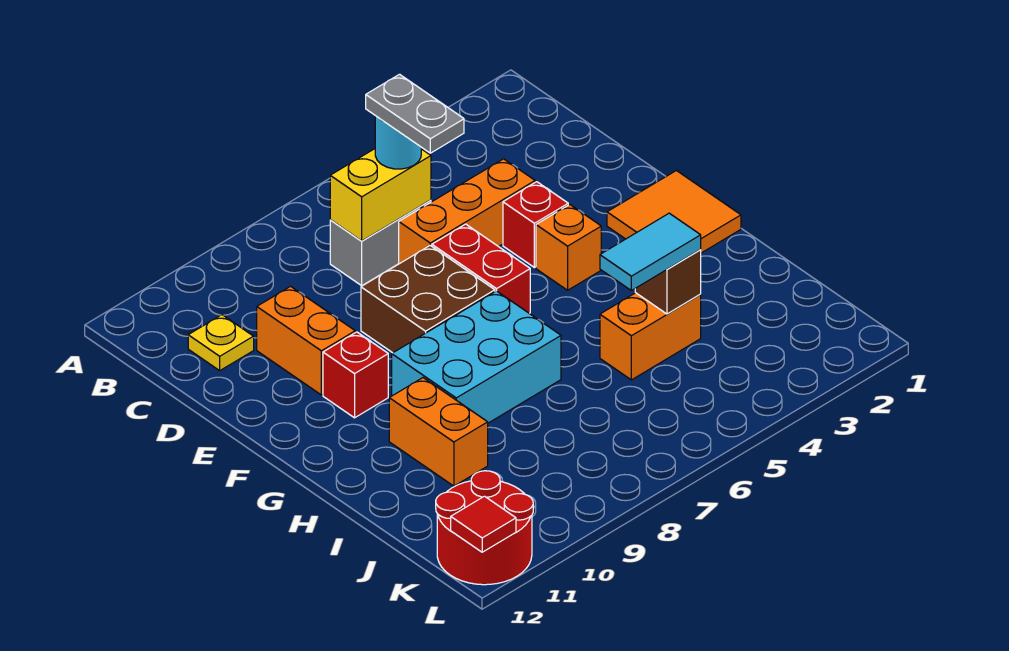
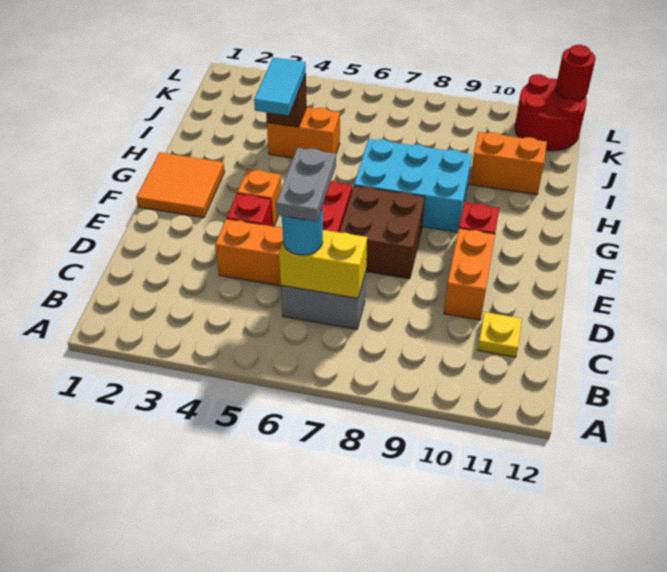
orange brick H10:I10 level 1 -> orange brick I10:I11 level 1
cyan tile I4:I5 level 3 -> cyan tile H4:I4 level 3
red tile L12 level 2 -> red round brick L12 level 2

